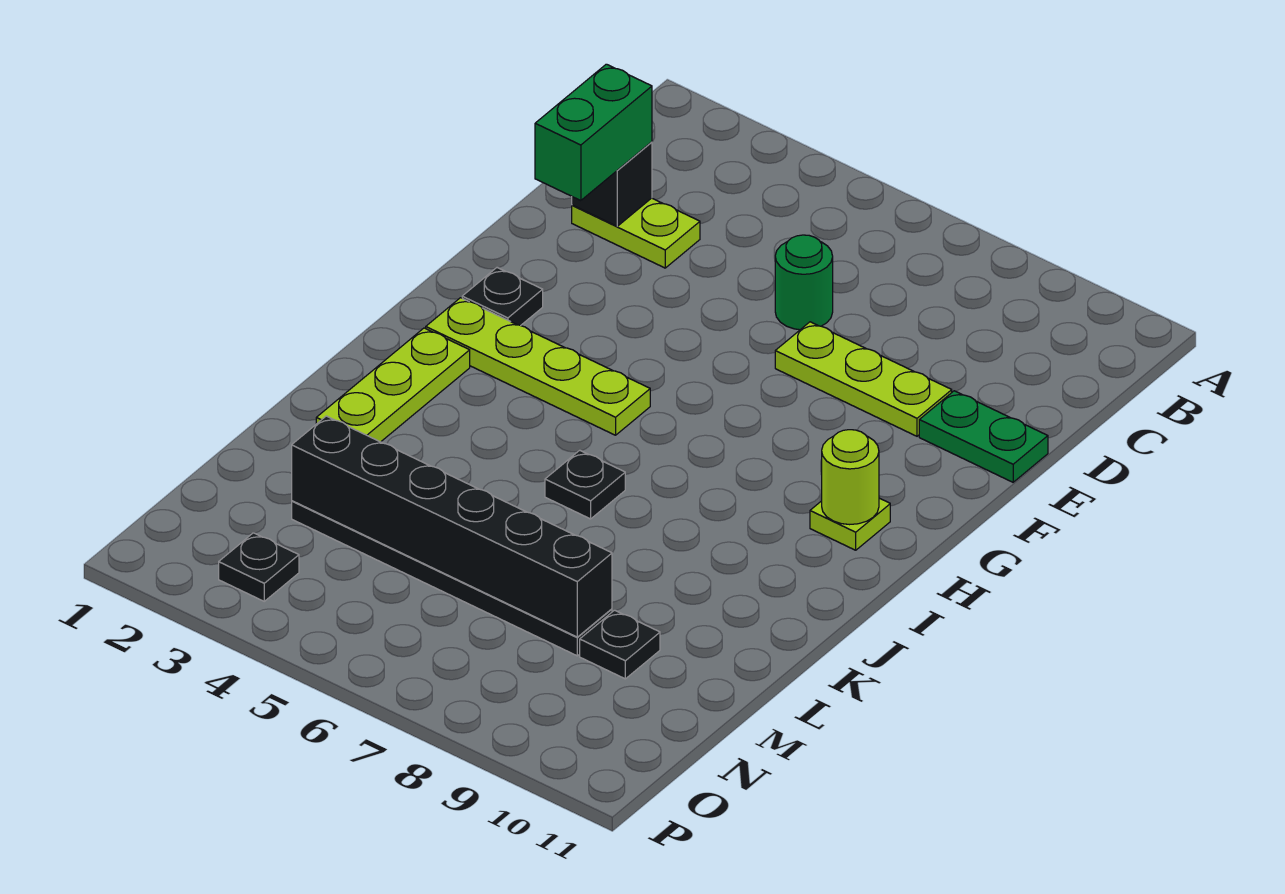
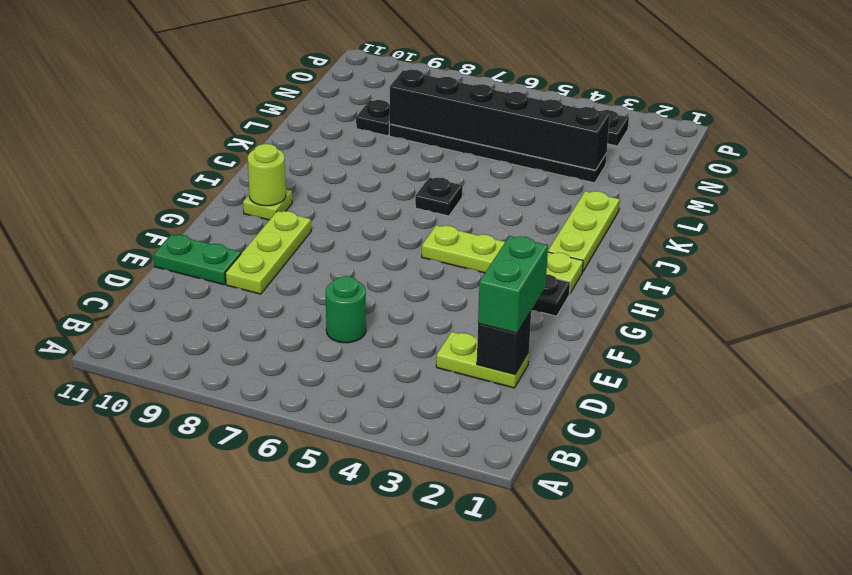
lime plate E7:E9 level 1 -> lime plate E9:G9 level 1

